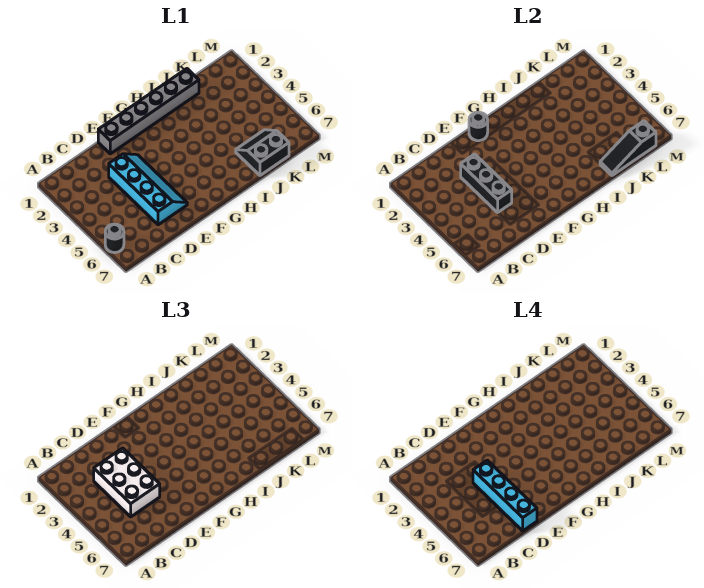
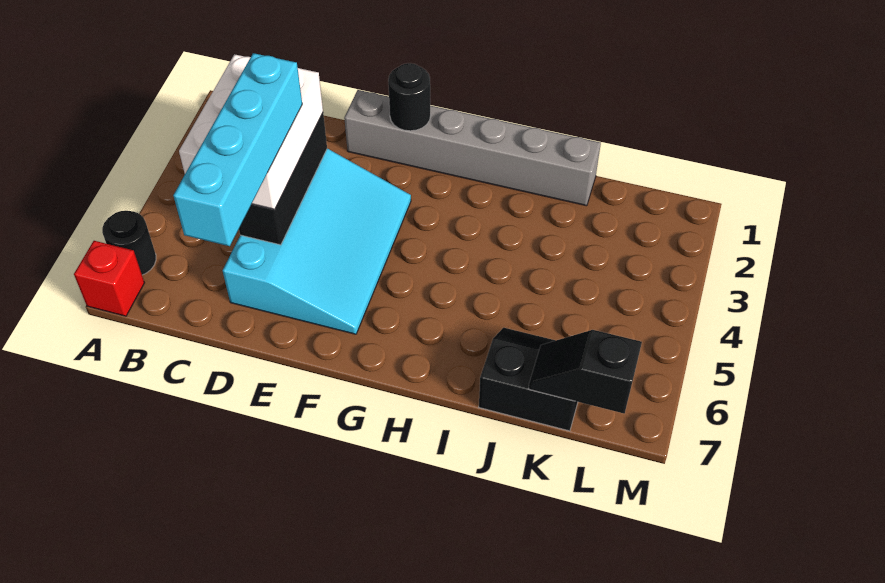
none -> red brick A7 level 1
cyan slope D3:E6 level 1 top D -> cyan slope D3:F6 level 1 top D
black slope J7:L7 level 2 top L -> black slope K7:L7 level 2 top L

